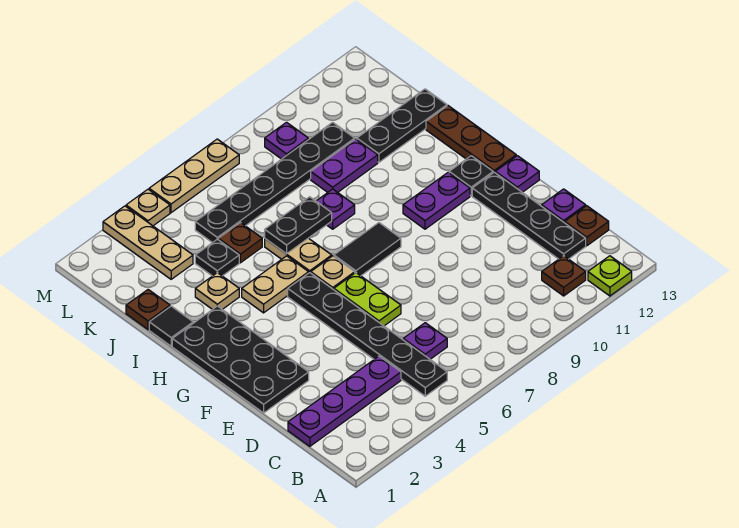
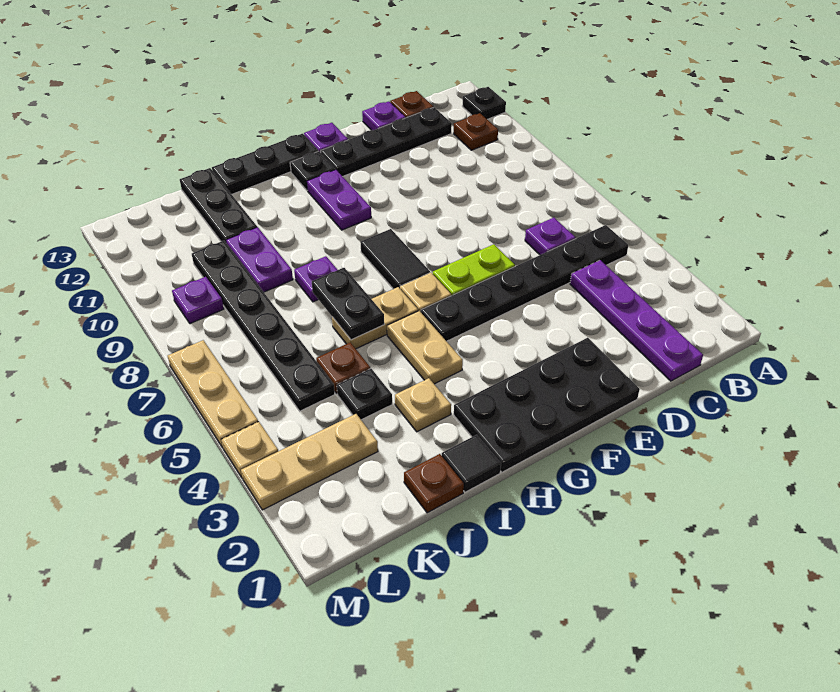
lime plate A12 level 1 -> black plate A12 level 1
brown plate G13:I13 level 1 -> black plate G13:I13 level 1

